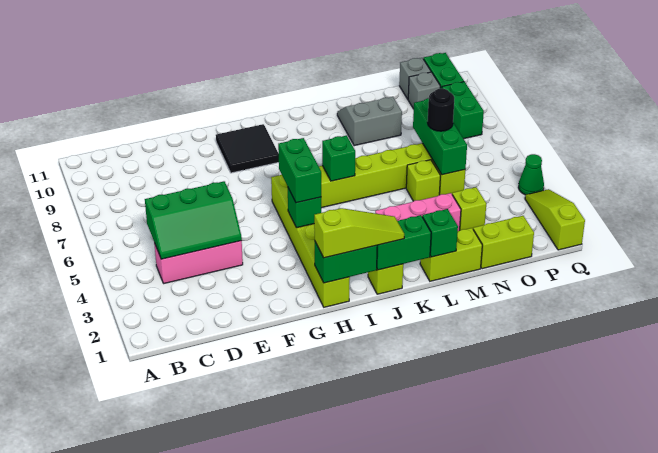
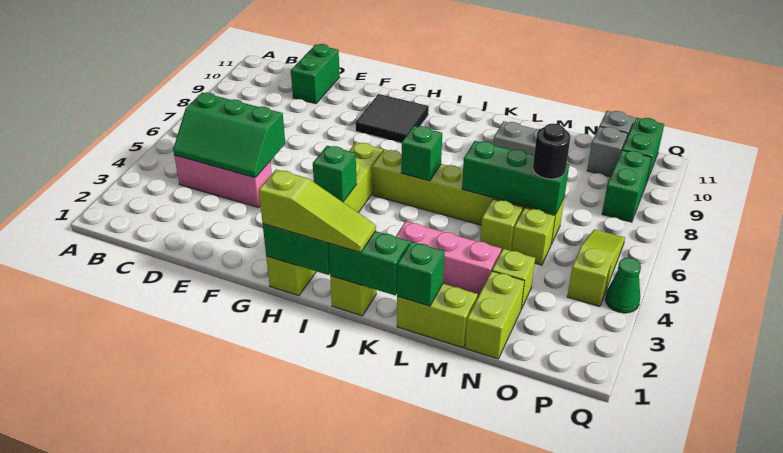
green brick H4:H5 level 3 -> green brick D10:D11 level 1
lime brick N1:O1 level 1 -> lime brick N1:N2 level 1
green brick N5:N7 level 2 -> green brick L6:N6 level 2
lime slope Q1:Q3 level 1 top 1 -> lime slope P4:P6 level 1 top 4

